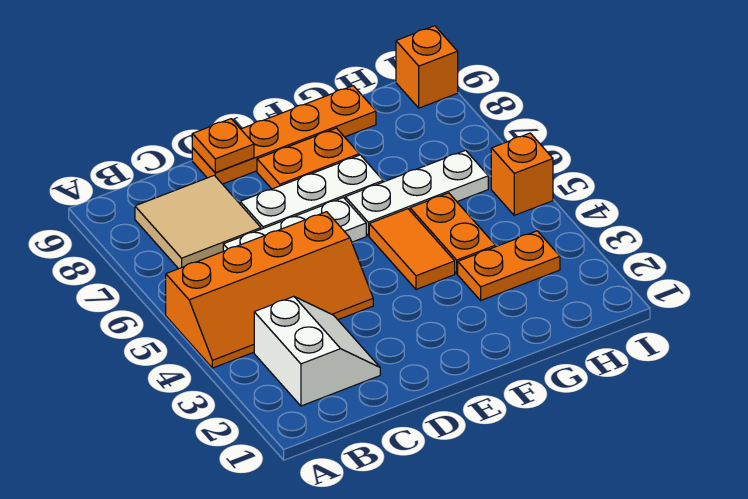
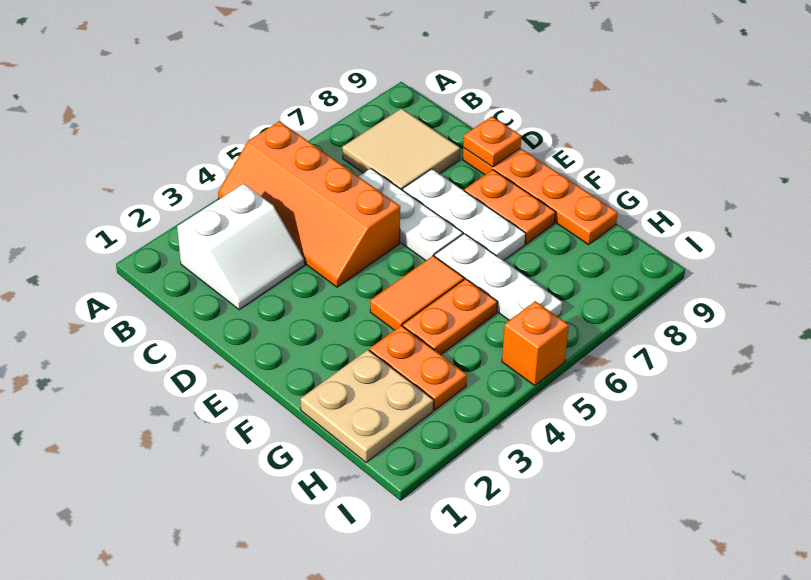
none -> tan plate G1:H2 level 1
orange brick I9 level 1 -> none

